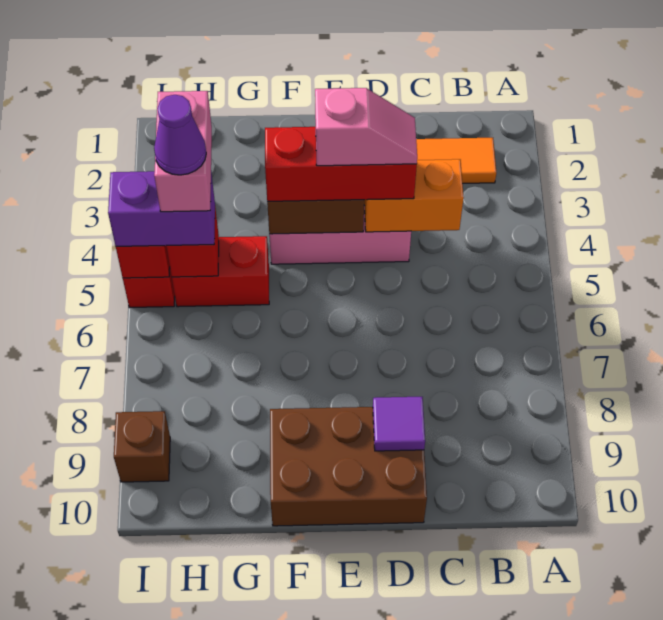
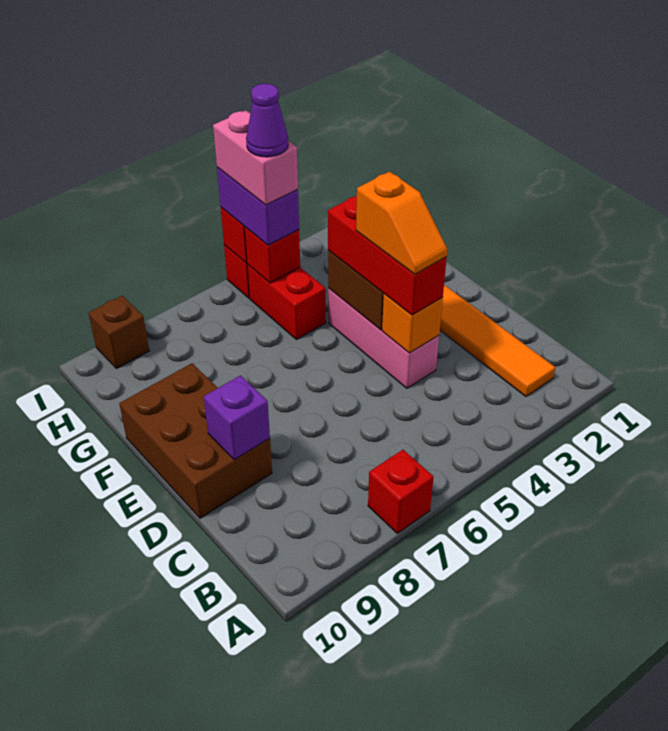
none -> red brick A7 level 1
orange brick C4:D4 level 2 -> orange brick D4 level 2
pink slope D4:E4 level 4 top E -> orange slope D4:E4 level 4 top E
purple tile D9 level 2 -> purple brick D9 level 2
pink brick H4:H5 level 4 -> pink brick H5:I5 level 4

